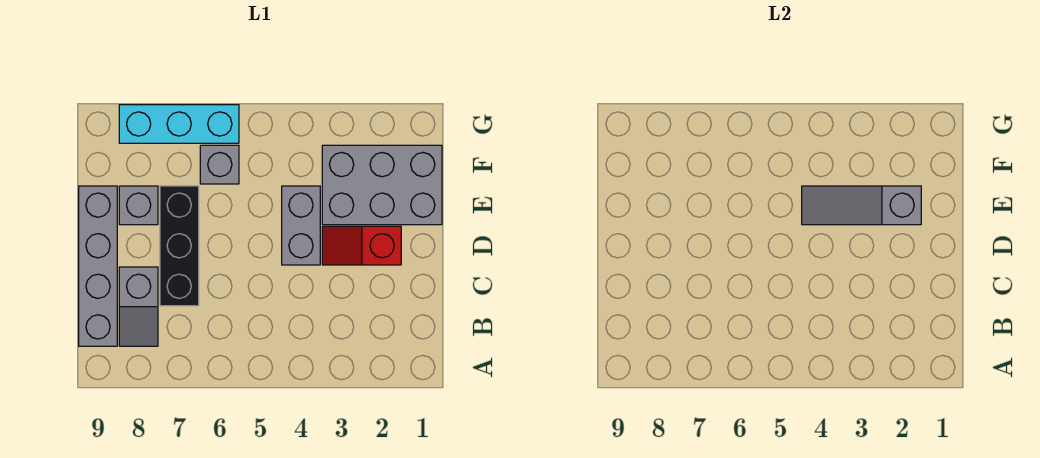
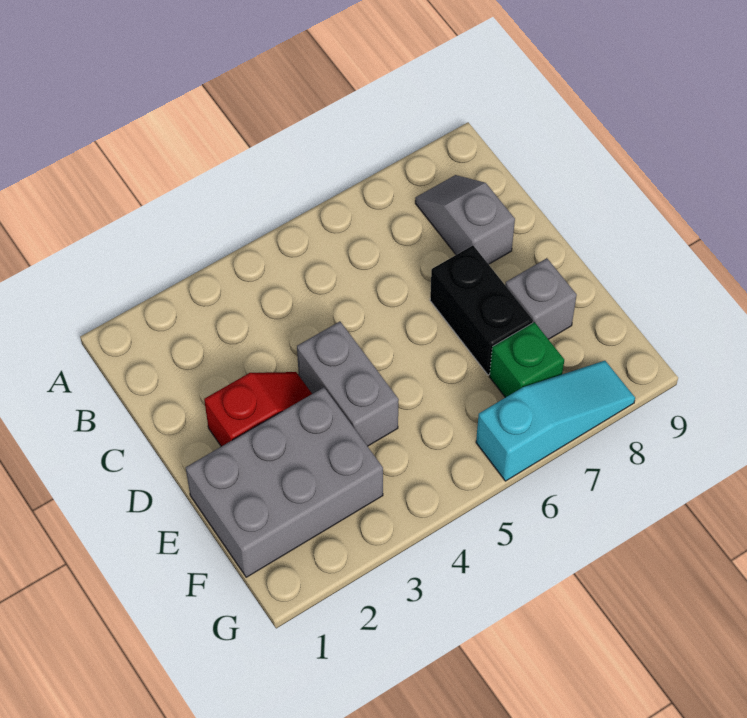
grey brick B9:E9 level 1 -> none
black brick C7:E7 level 1 -> black brick D7:E7 level 1
grey slope E2:E4 level 2 top 2 -> none
grey brick F6 level 1 -> none
none -> green brick F7 level 1
cyan brick G6:G8 level 1 -> cyan slope G6:G8 level 1 top 6

